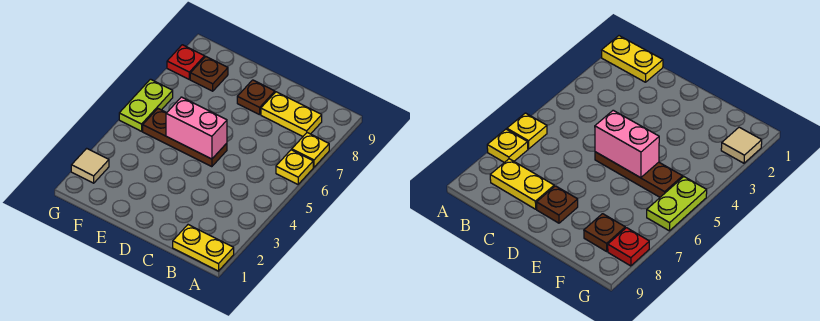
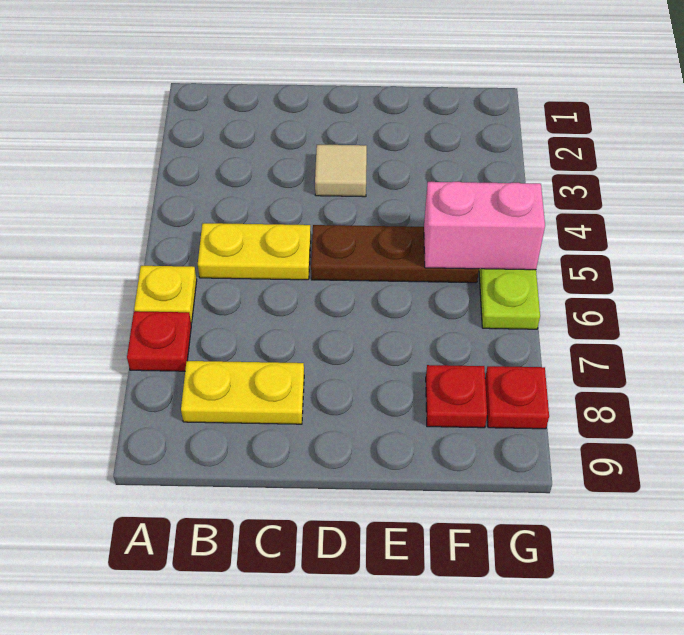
yellow plate A1:B1 level 1 -> yellow plate B5:C5 level 1
yellow plate A7 level 1 -> red plate A7 level 1
pink brick D5:E5 level 2 -> pink brick F5:G5 level 2
brown plate D8 level 1 -> none
brown plate F8 level 1 -> red plate F8 level 1
tan tile G2 level 1 -> tan tile D3 level 1

